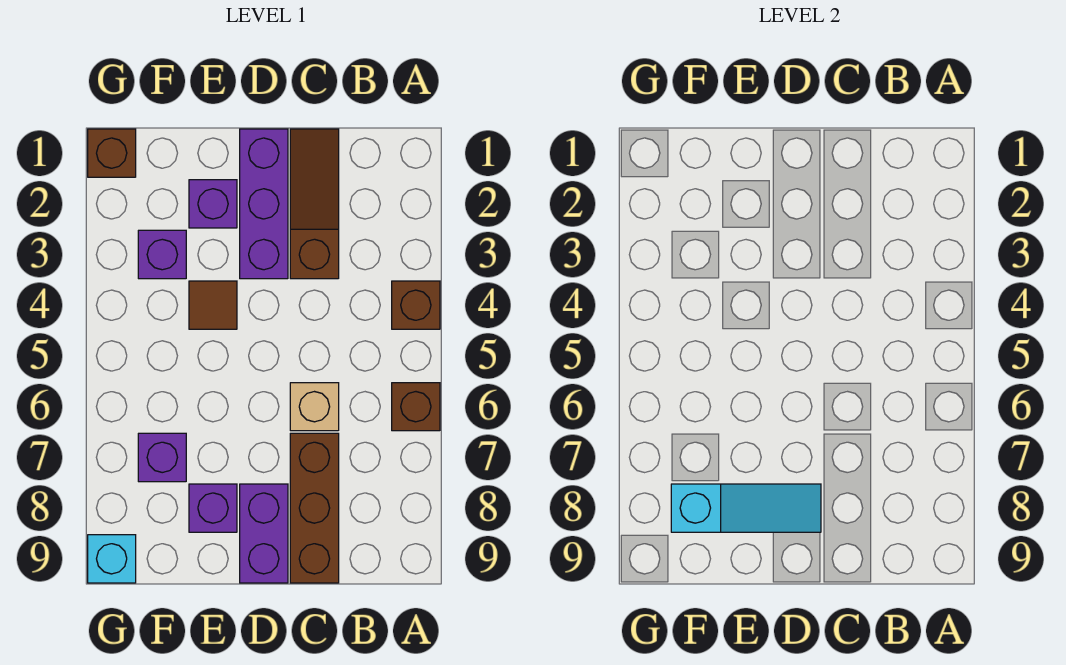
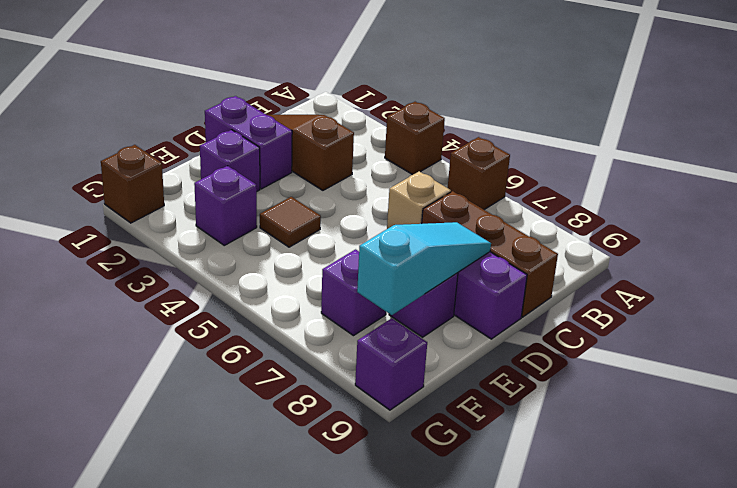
purple brick D1:D3 level 1 -> purple brick D1:D2 level 1
cyan brick G9 level 1 -> purple brick G9 level 1

